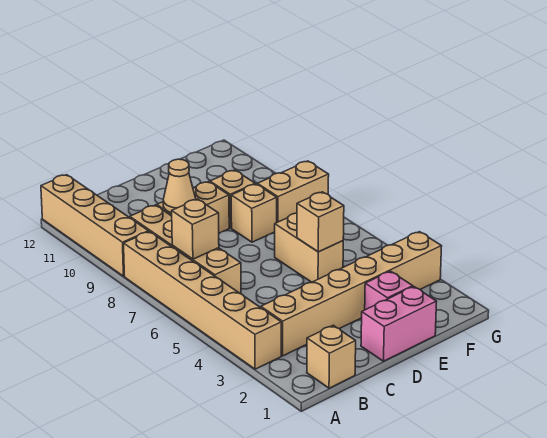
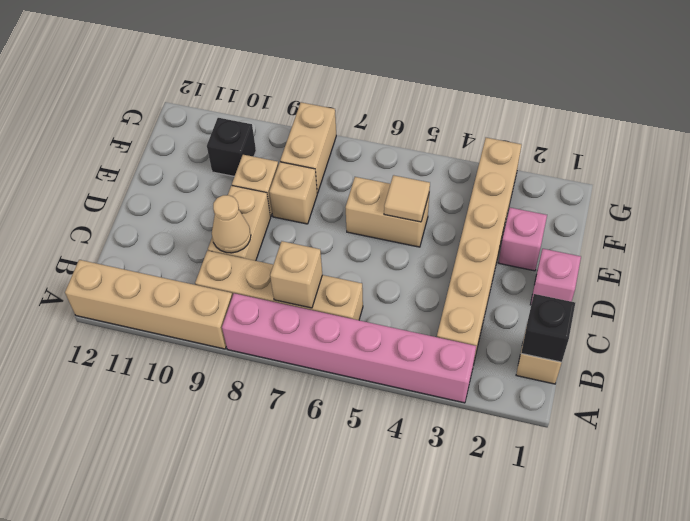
tan brick A3:A8 level 1 -> pink brick A3:A8 level 1
none -> black brick B1 level 2
pink brick D1:E1 level 1 -> pink brick D1 level 1
tan brick E5 level 2 -> tan tile E5 level 2
none -> black brick F10 level 1

